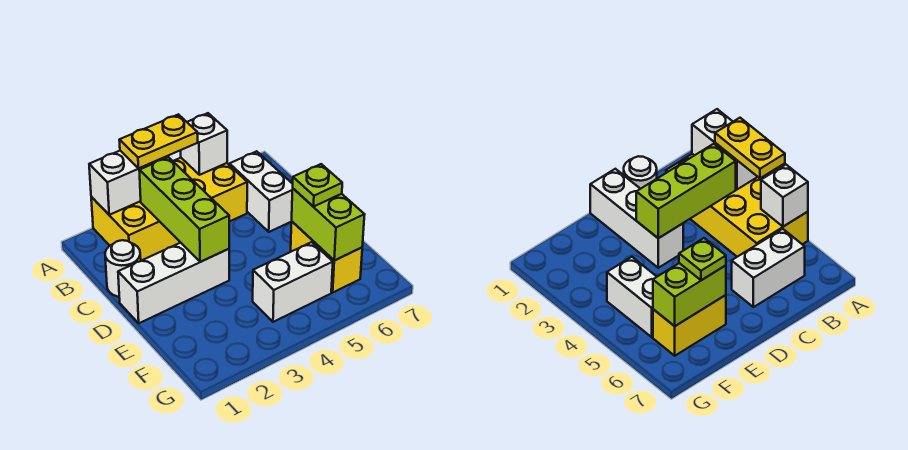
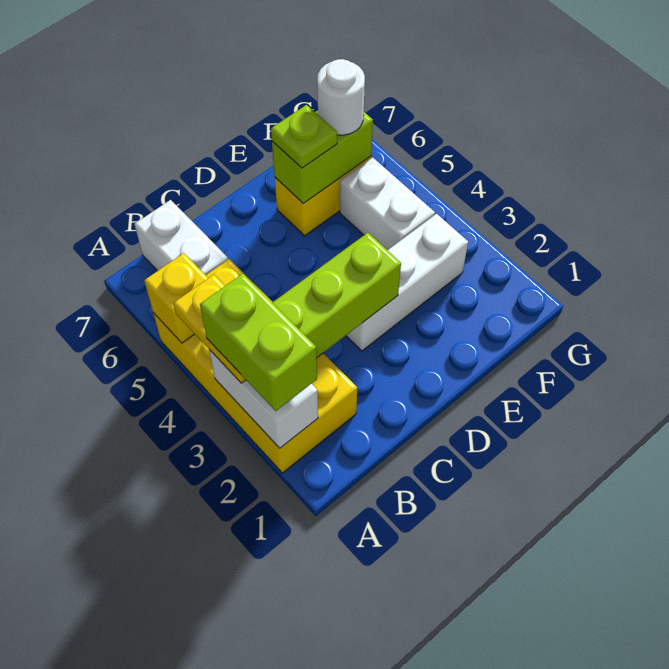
none -> lime brick A2:A3 level 4
white brick A5 level 2 -> yellow brick A5 level 2
white brick B6:C6 level 1 -> white brick B6:B7 level 1
white round brick C1 level 1 -> white round brick F6 level 3
white brick D1:D3 level 1 -> white brick D3:F3 level 1

